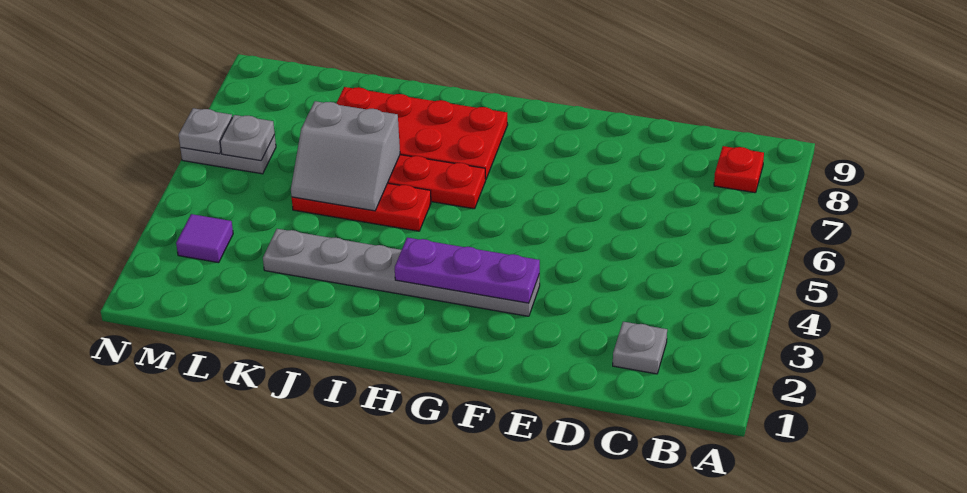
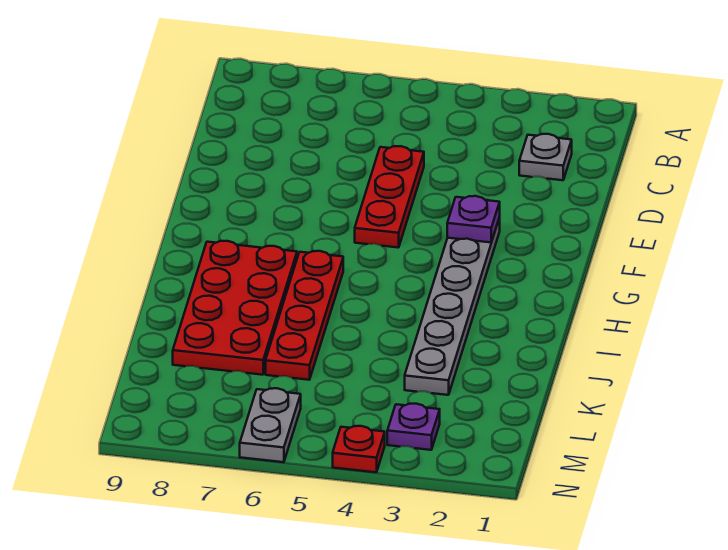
red plate B8 level 1 -> red plate N4 level 1
purple plate F3:H3 level 2 -> purple plate F3 level 2
red plate I5:K5 level 1 -> red plate D5:F5 level 1
grey slope J5:K6 level 2 top 6 -> none
purple tile M3 level 1 -> purple plate M3 level 1
grey plate M6 level 2 -> none
grey plate N6 level 2 -> none

